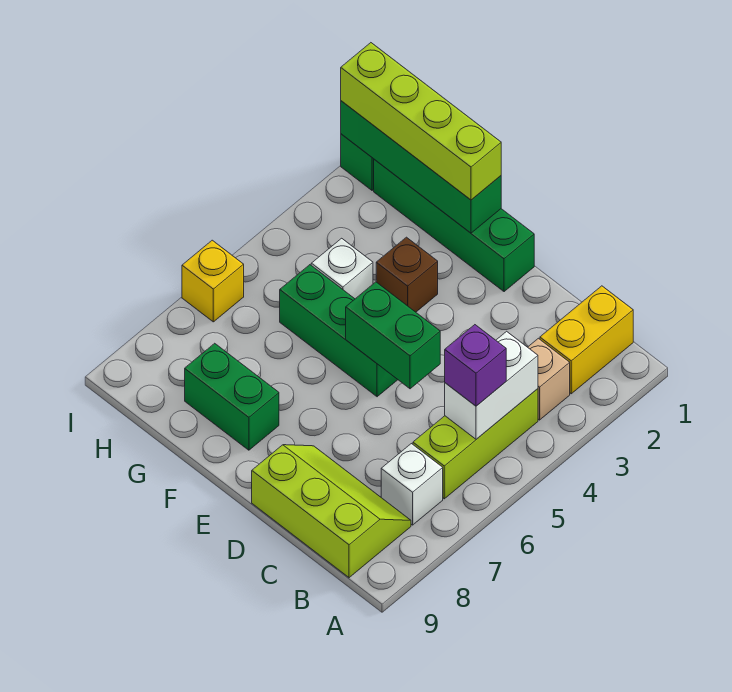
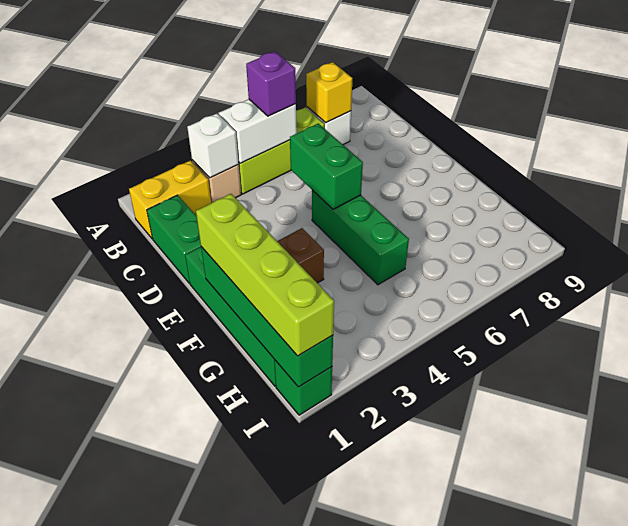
lime slope B8:D9 level 1 top 9 -> none
green brick F8:G8 level 1 -> green brick C1:D1 level 1
white brick G4 level 1 -> white brick B3 level 2
yellow brick I6 level 1 -> yellow brick B7 level 2

